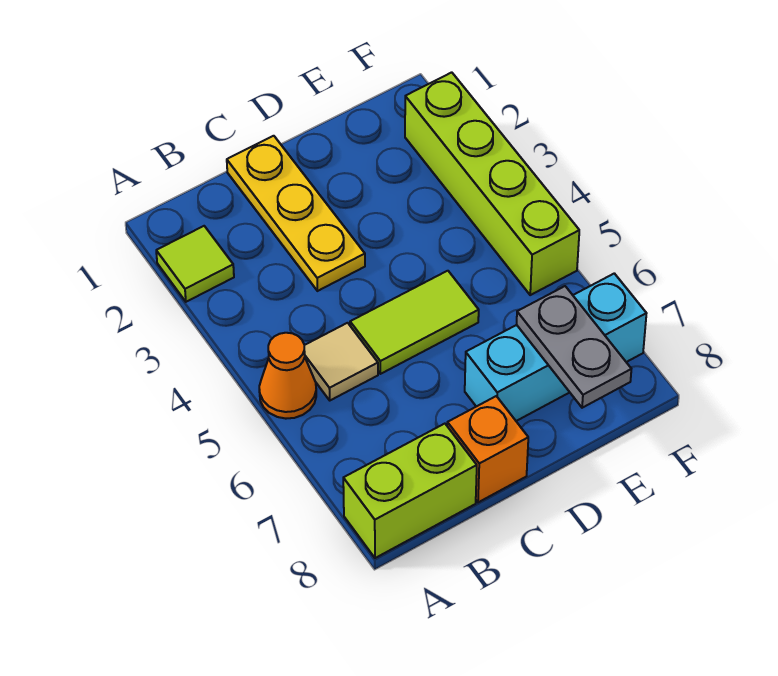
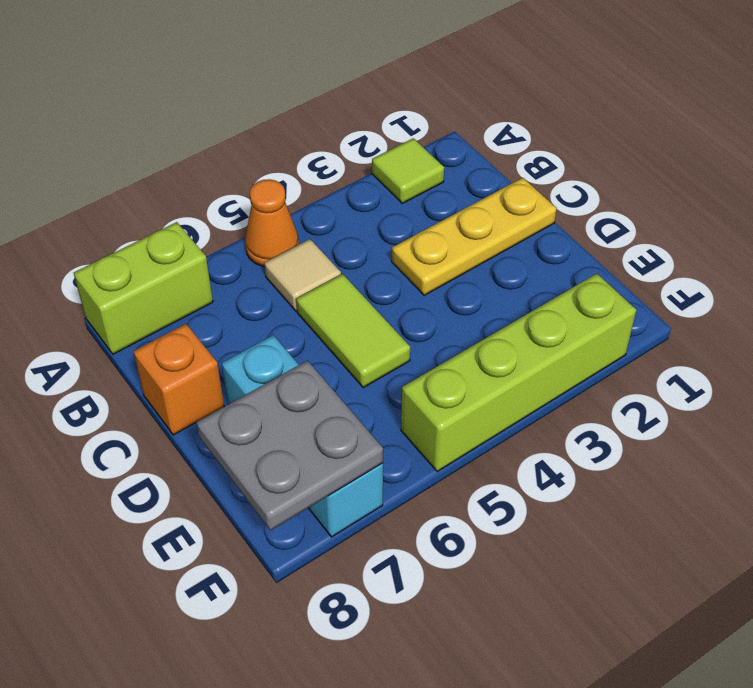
lime brick A8:B8 level 1 -> lime brick A7:A8 level 1
grey plate E7:E8 level 2 -> grey plate E7:F8 level 2

